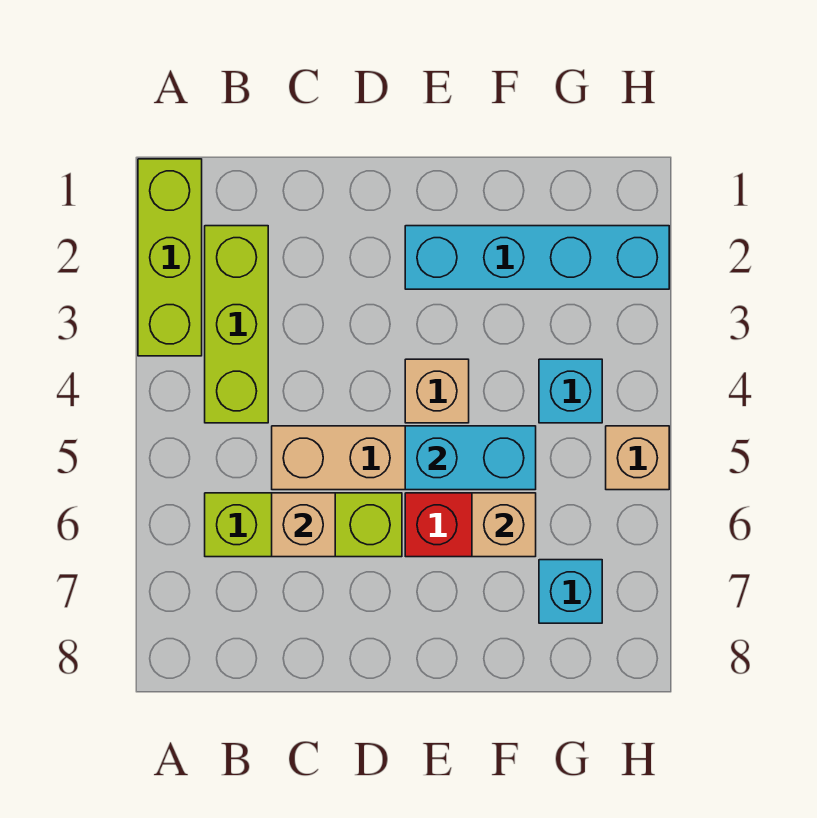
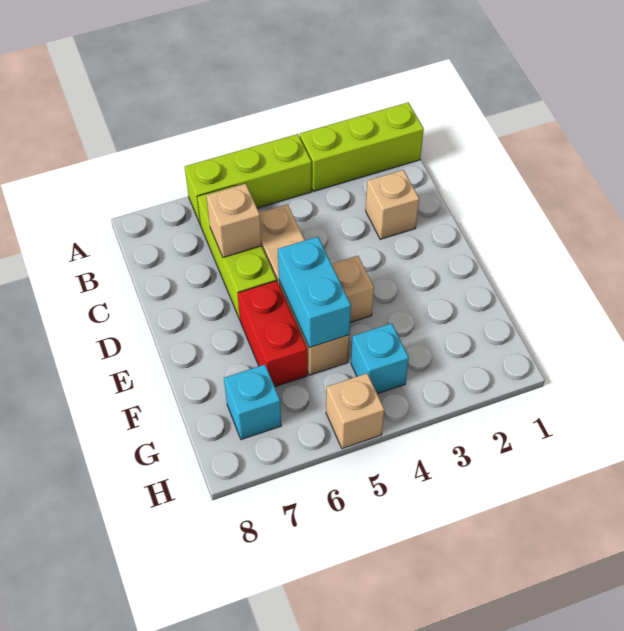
lime brick B2:B4 level 1 -> lime brick A4:A6 level 1
cyan brick E2:H2 level 1 -> none
tan brick F6 level 2 -> tan brick C2 level 1

